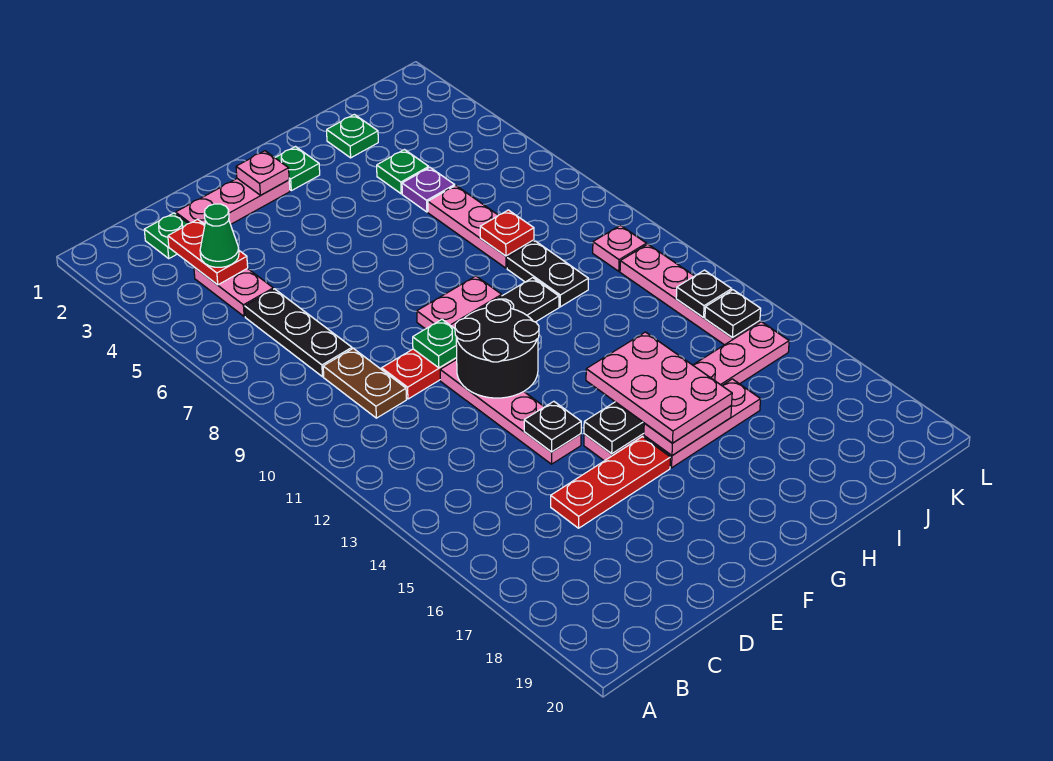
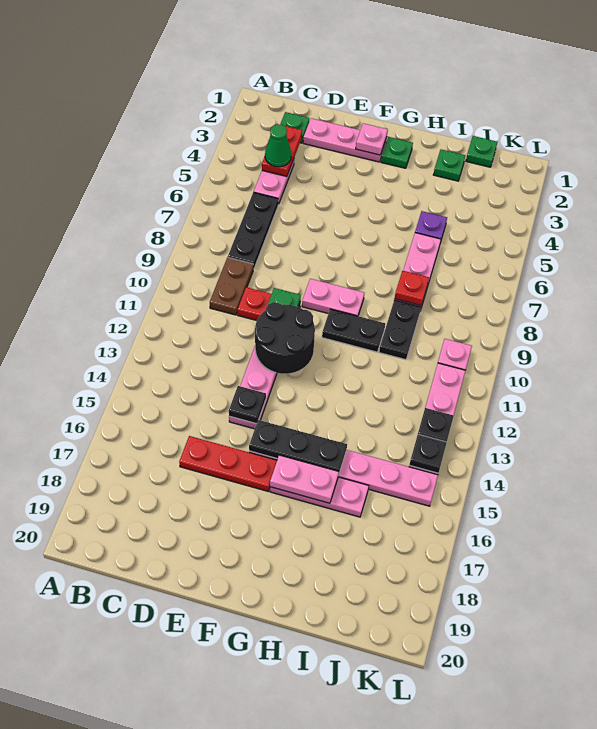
pink plate G14:H16 level 3 -> none
green plate I4 level 1 -> green plate J1 level 1

